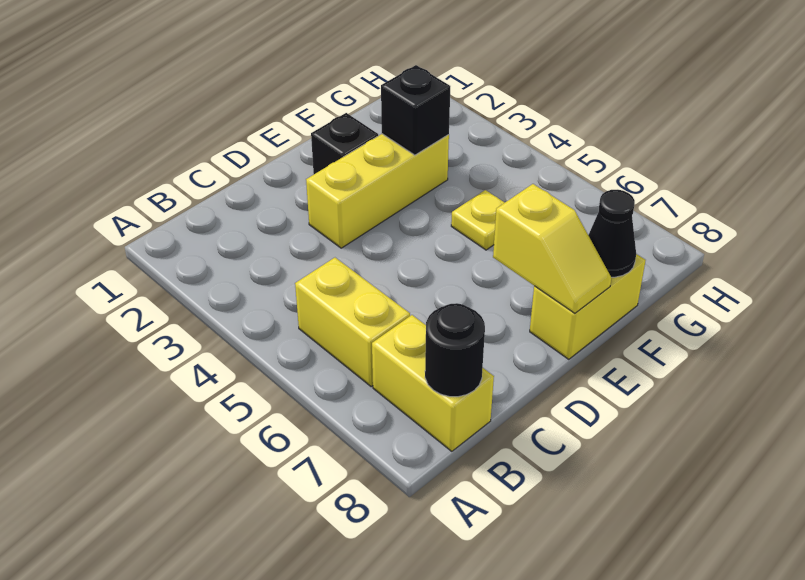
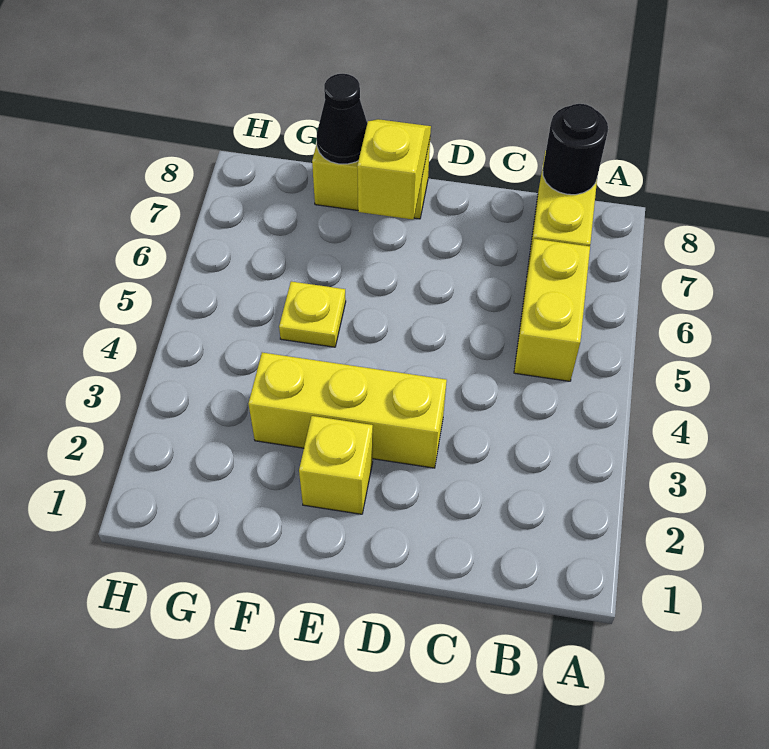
black brick E2 level 1 -> yellow brick E2 level 1
black brick F3 level 2 -> none

